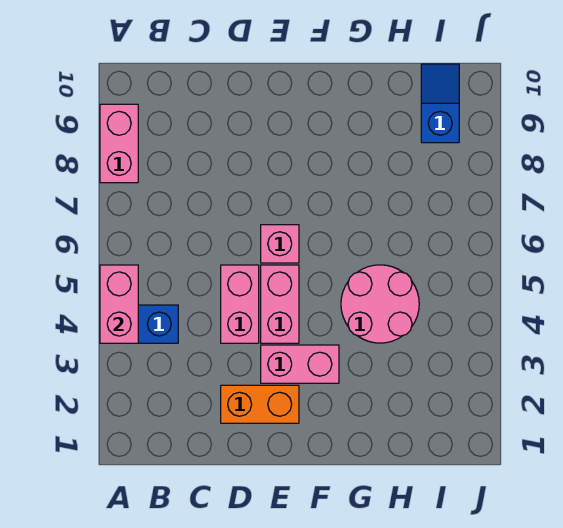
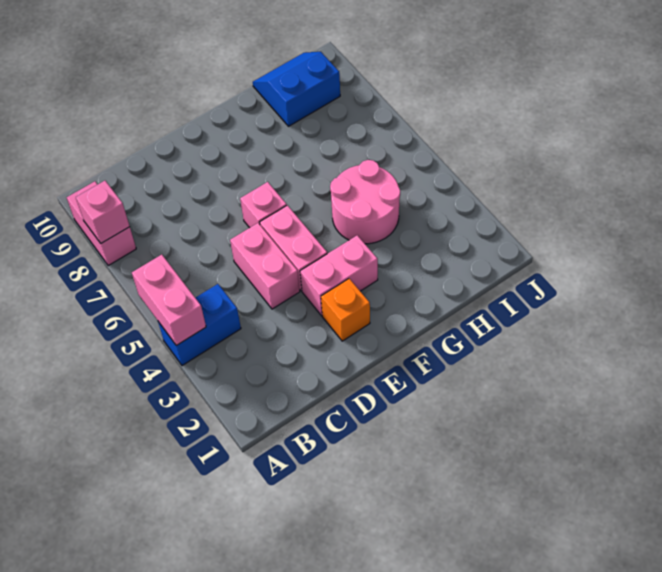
none -> pink brick A8 level 2
orange brick D2:E2 level 1 -> orange brick E2 level 1
blue slope I9:I10 level 1 top 9 -> blue slope H9:I10 level 1 top 9

